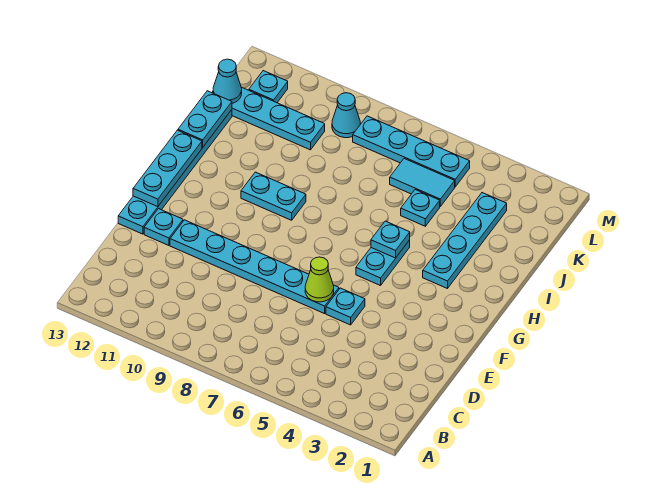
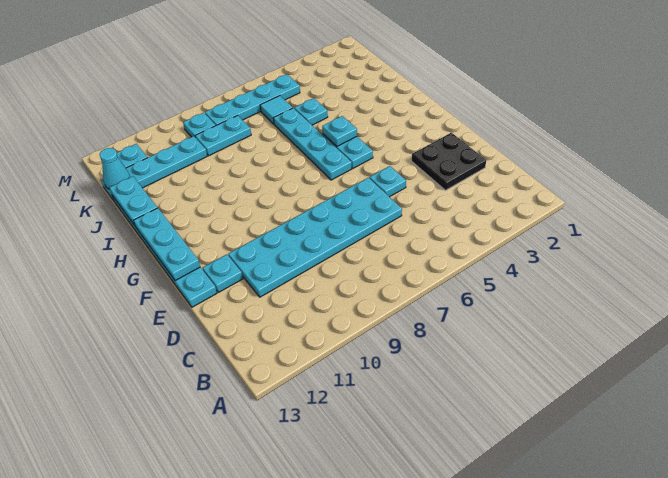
none -> black plate D2:E3 level 1
cyan plate E6:E11 level 1 -> cyan plate D6:E11 level 1
lime cone E6 level 2 -> none
cyan plate H3:K3 level 1 -> cyan plate G6:J6 level 1
cyan plate H9:H10 level 1 -> cyan plate K8:K9 level 1
cyan tile K5:K6 level 1 -> cyan tile K6 level 1
cyan cone L9 level 1 -> cyan plate L9 level 1

